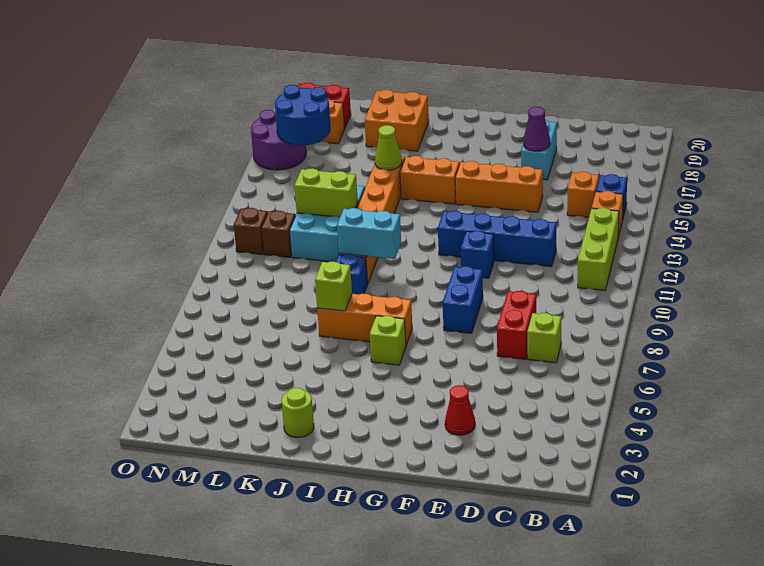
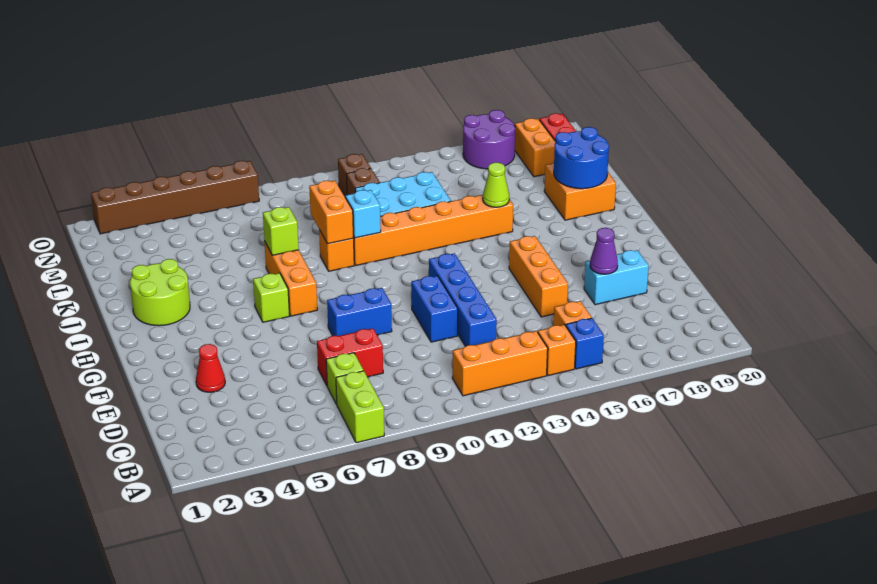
lime brick B11:B13 level 1 -> orange brick B11:B13 level 1
blue brick F11 level 1 -> blue brick E11:F11 level 1
orange brick H15:I15 level 1 -> orange brick J9:K9 level 2
cyan brick I10:J10 level 2 -> cyan brick J10 level 2
lime round brick J2 level 1 -> lime round brick I2:J3 level 1
blue brick J9 level 1 -> orange brick J9 level 1
lime brick K12:L12 level 2 -> lime brick A7:B7 level 1
blue round brick M16:N17 level 2 -> blue round brick J18:K19 level 2
none -> brown brick O2:O7 level 1

